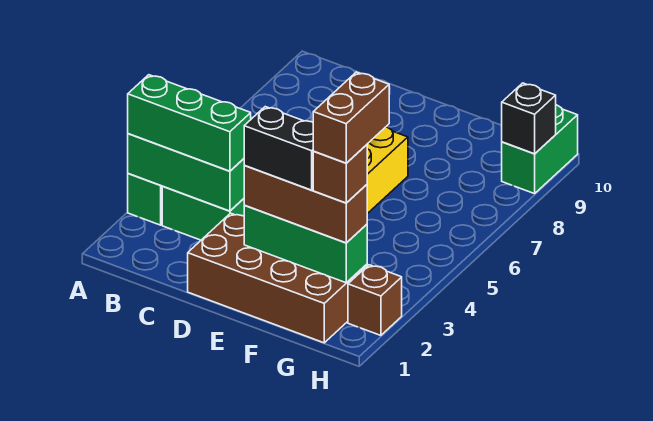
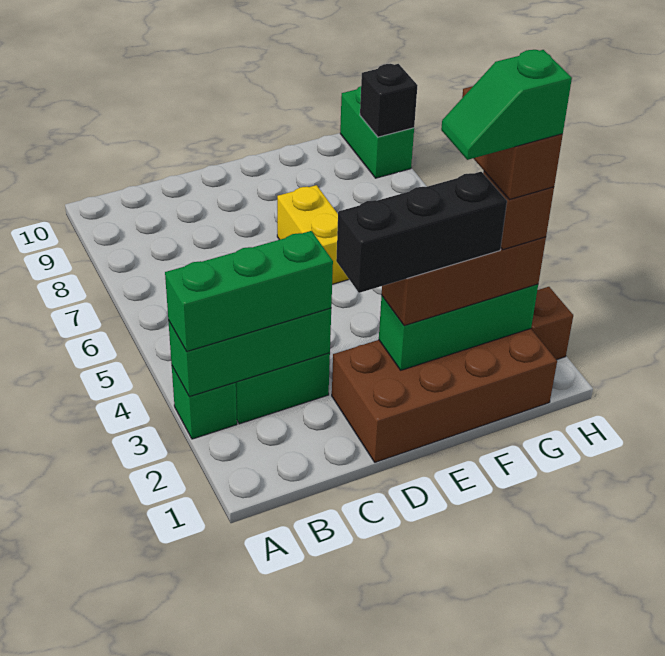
black brick E2:F2 level 4 -> black brick D2:F2 level 4
none -> green slope F2:G2 level 6 top G

